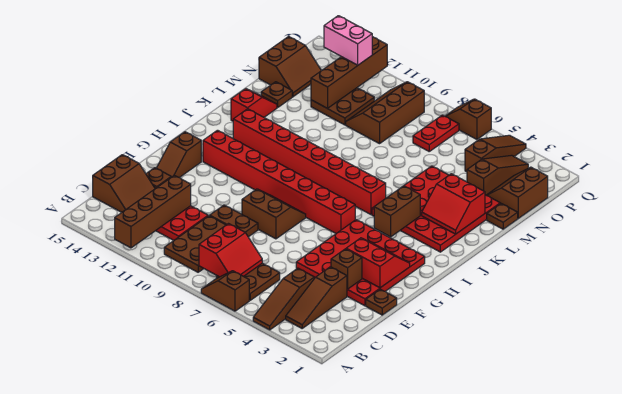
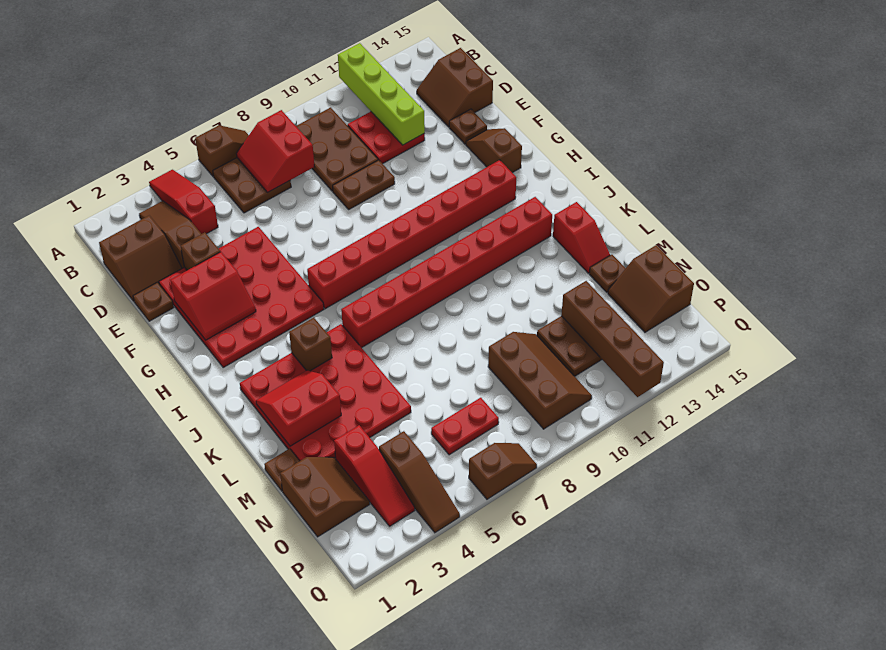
brown slope A4:C4 level 1 top C -> red slope A4:C4 level 1 top C
brown brick A12:D12 level 2 -> lime brick A12:D12 level 2
brown slope F8:G9 level 1 top F -> brown slope C1:D2 level 1 top C
brown brick I4:J4 level 2 -> brown brick J4 level 2
brown slope N3:P3 level 1 top N -> red slope N3:P3 level 1 top N
red plate O7:P7 level 1 -> red plate O6:O7 level 1
pink brick P12:P13 level 3 -> none

